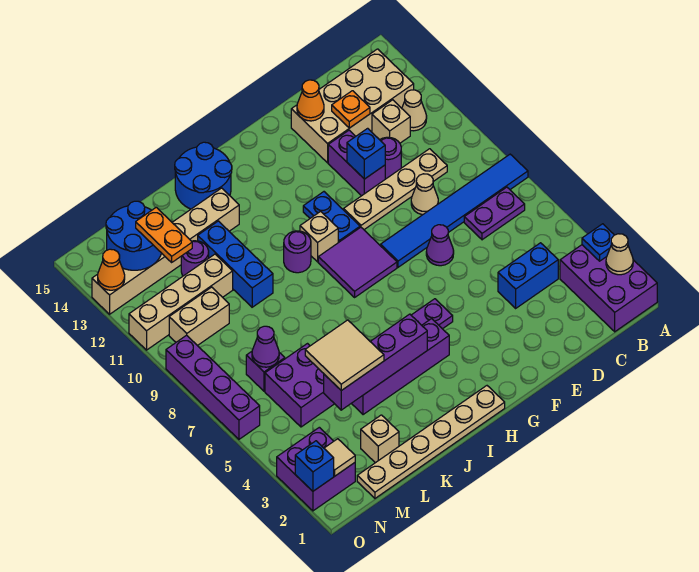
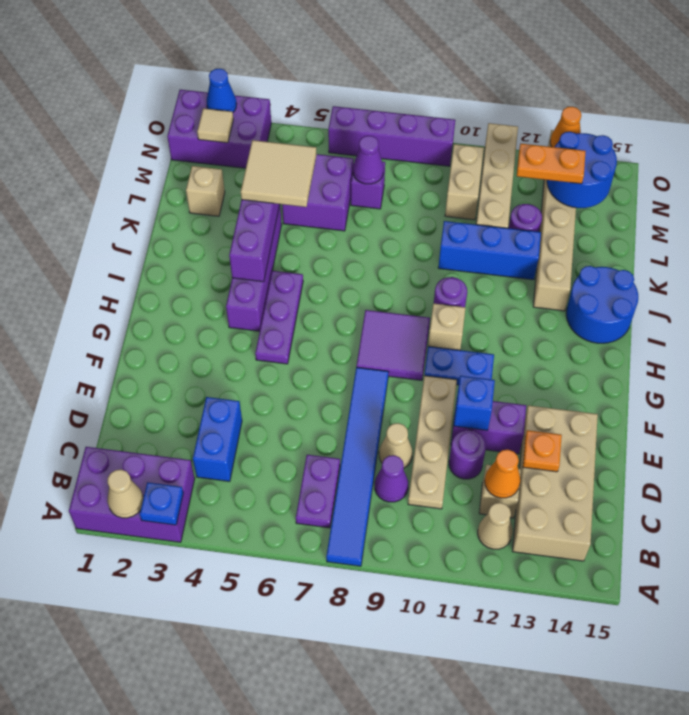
purple cone E7 level 1 -> purple cone C9 level 1
orange cone E14 level 2 -> orange cone C12 level 2
tan plate H1:M1 level 1 -> none
purple brick N2:O3 level 1 -> purple brick N1:O3 level 1
blue brick O2 level 2 -> blue cone O2 level 2

